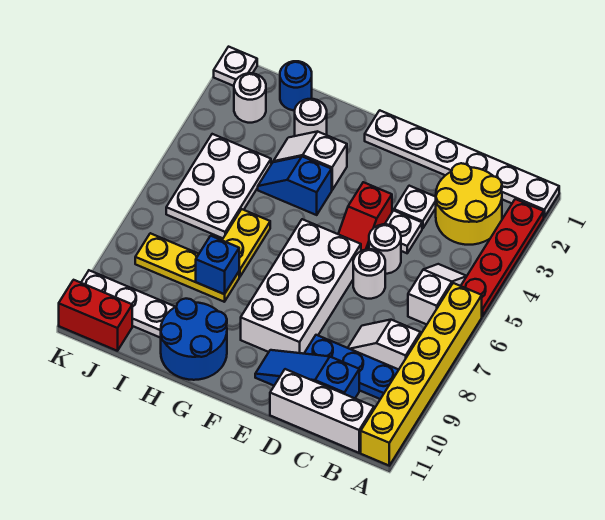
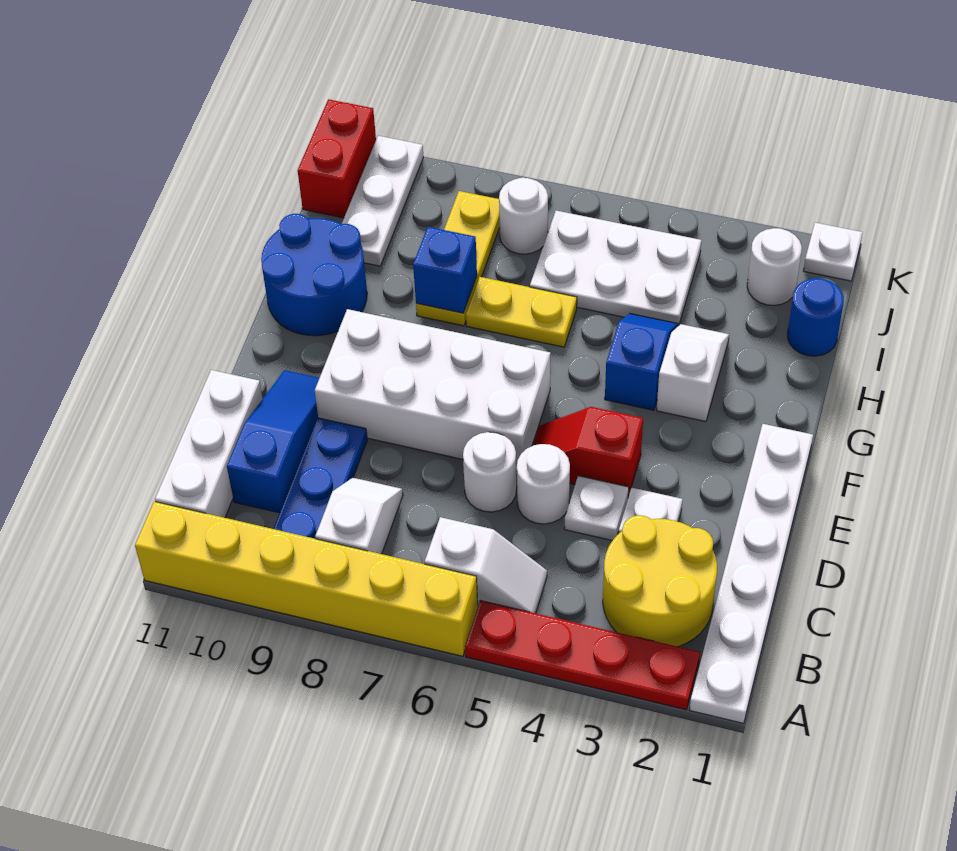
white round brick H2 level 1 -> white round brick J7 level 1

